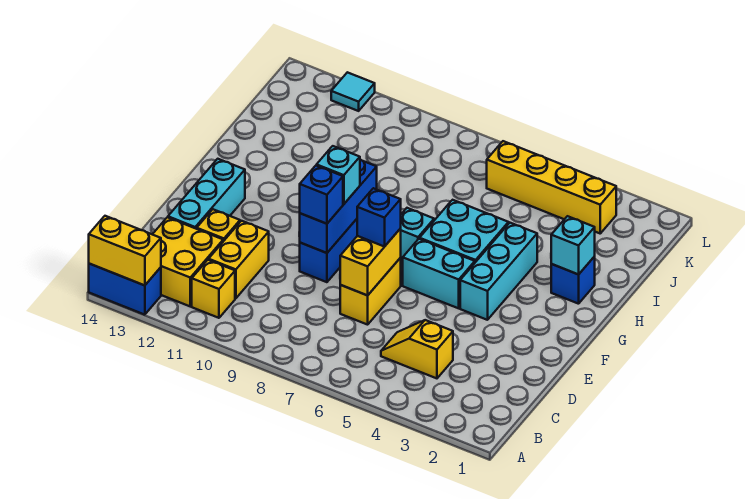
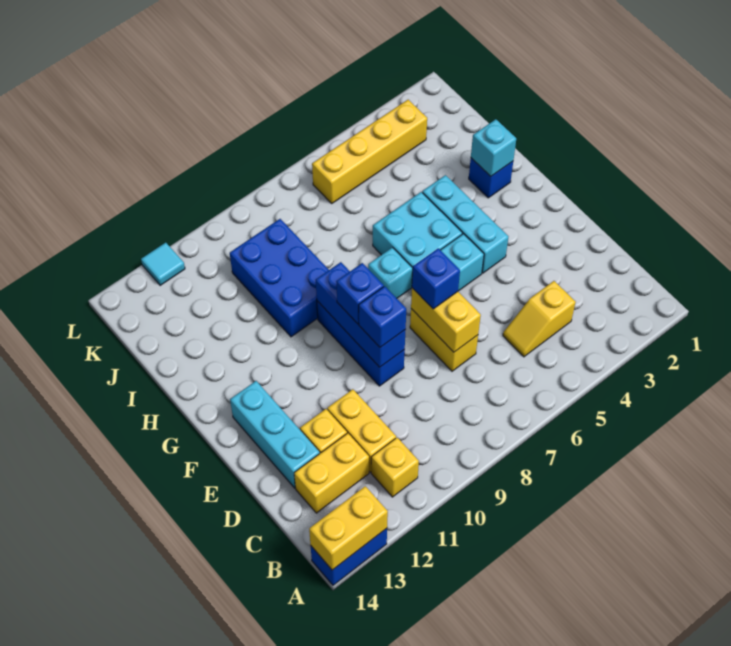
yellow brick B12:C13 level 1 -> yellow brick C12:C13 level 1
cyan brick F9 level 3 -> blue brick F9 level 3
none -> blue brick H9:J10 level 1

